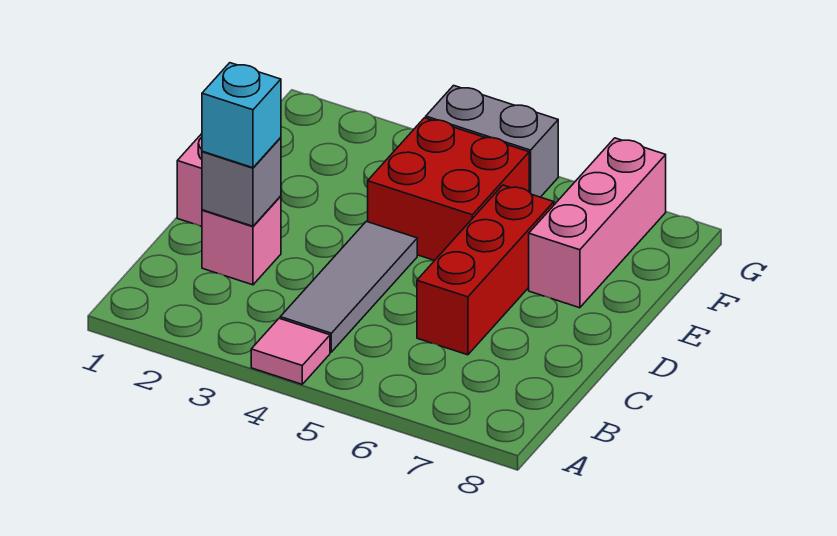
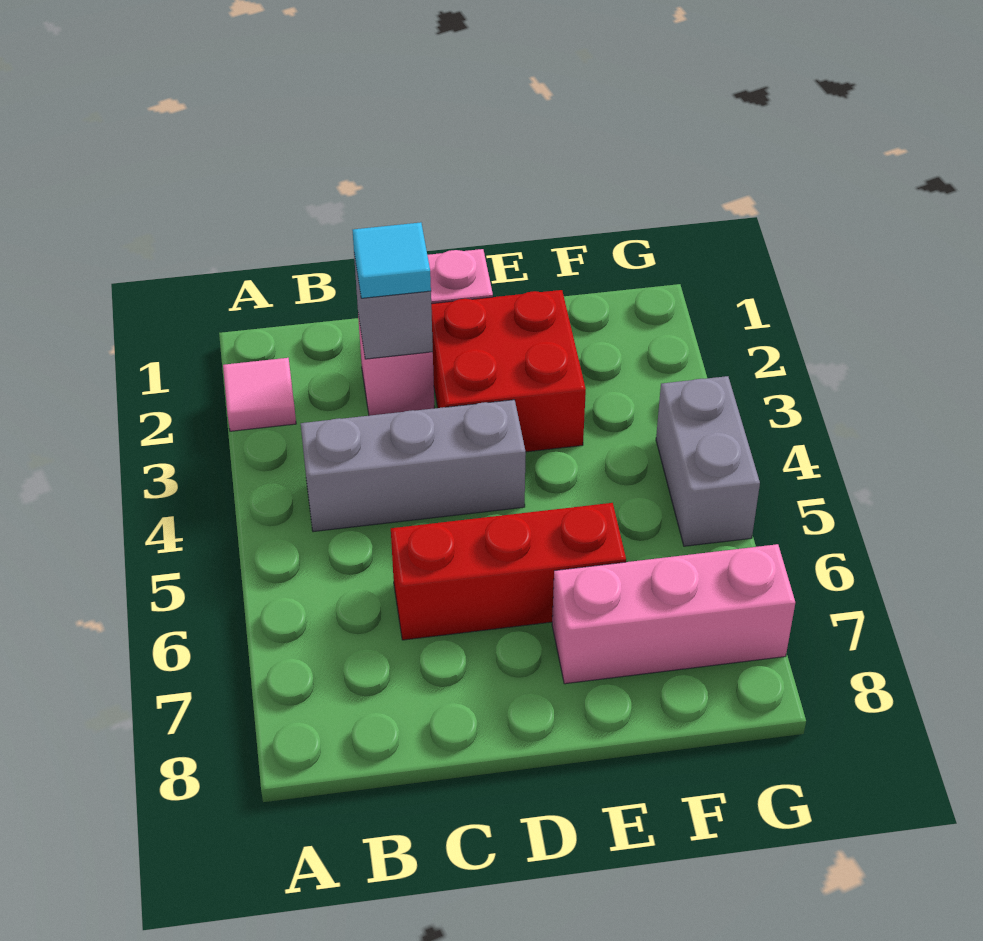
pink tile A4 level 1 -> pink tile A2 level 1
grey tile B4:D4 level 1 -> grey brick B4:D4 level 1
cyan brick C2 level 3 -> cyan tile C2 level 3
red brick E4:F5 level 1 -> red brick D2:E3 level 1

